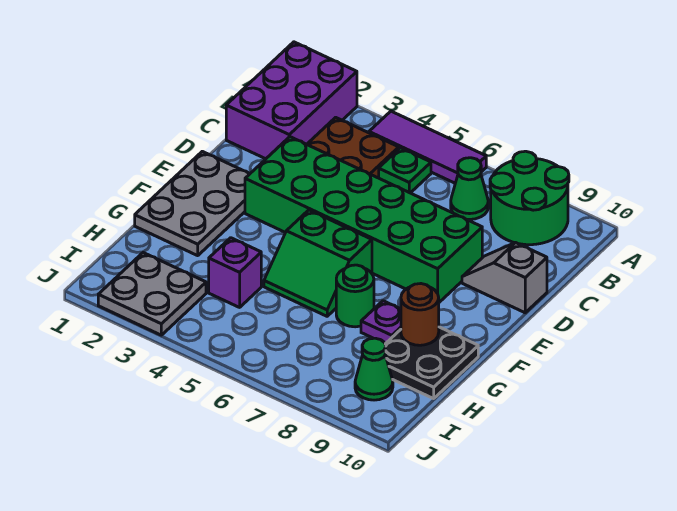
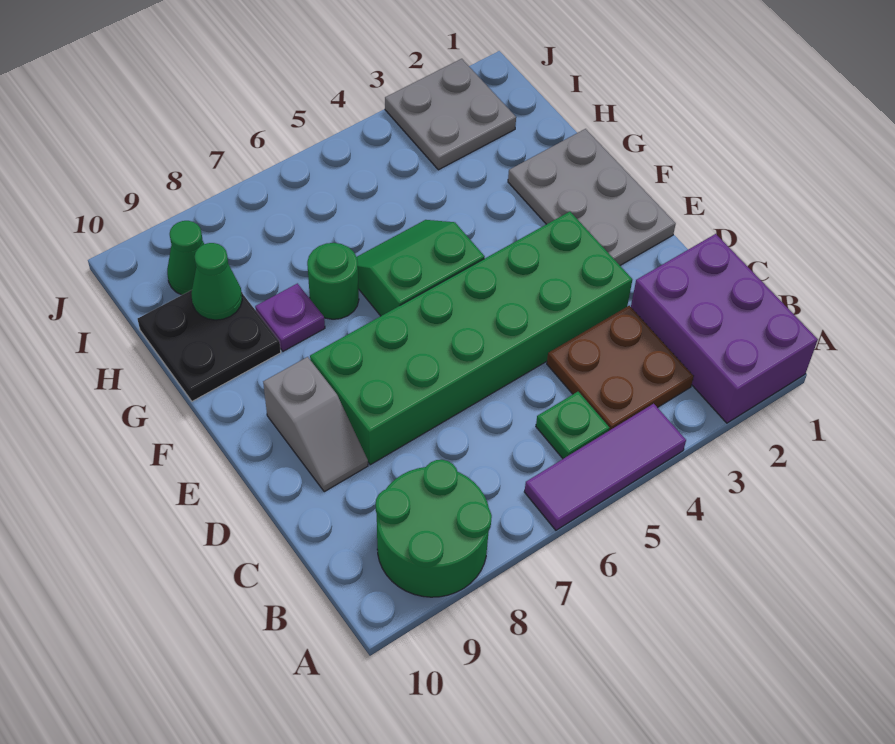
green cone B7 level 1 -> green cone H9 level 2
grey slope D9:D10 level 1 top 10 -> grey slope D9:E9 level 1 top E
brown round brick G9 level 2 -> none
purple brick H4 level 1 -> none

